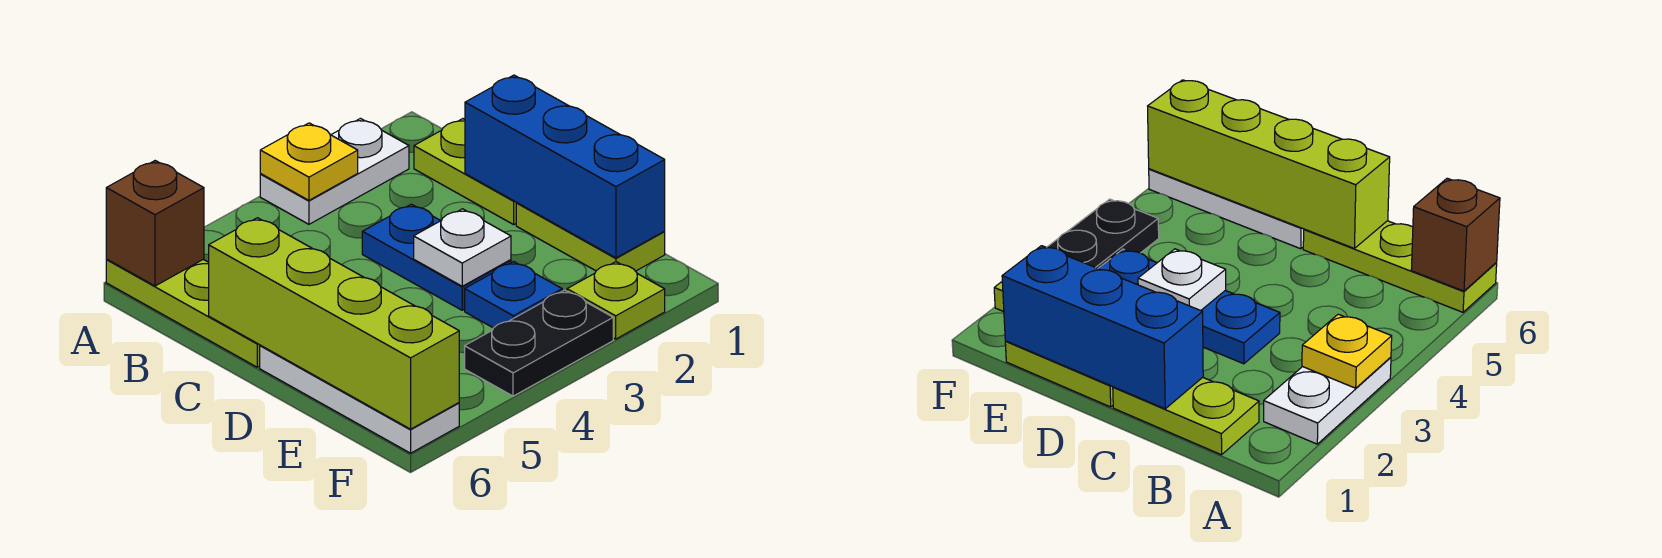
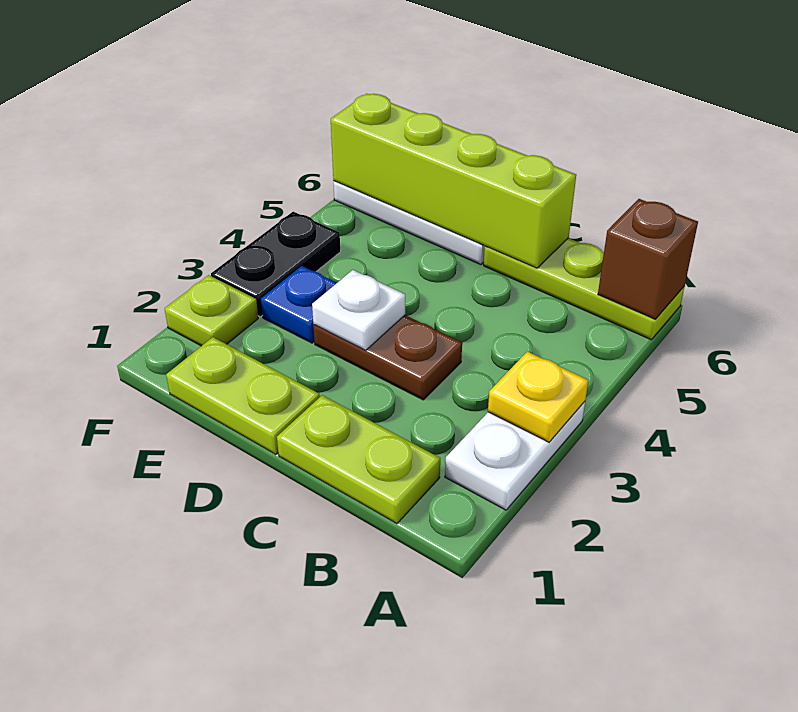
blue brick C1:E1 level 2 -> none
blue plate C3:D3 level 1 -> brown plate C3:D3 level 1

